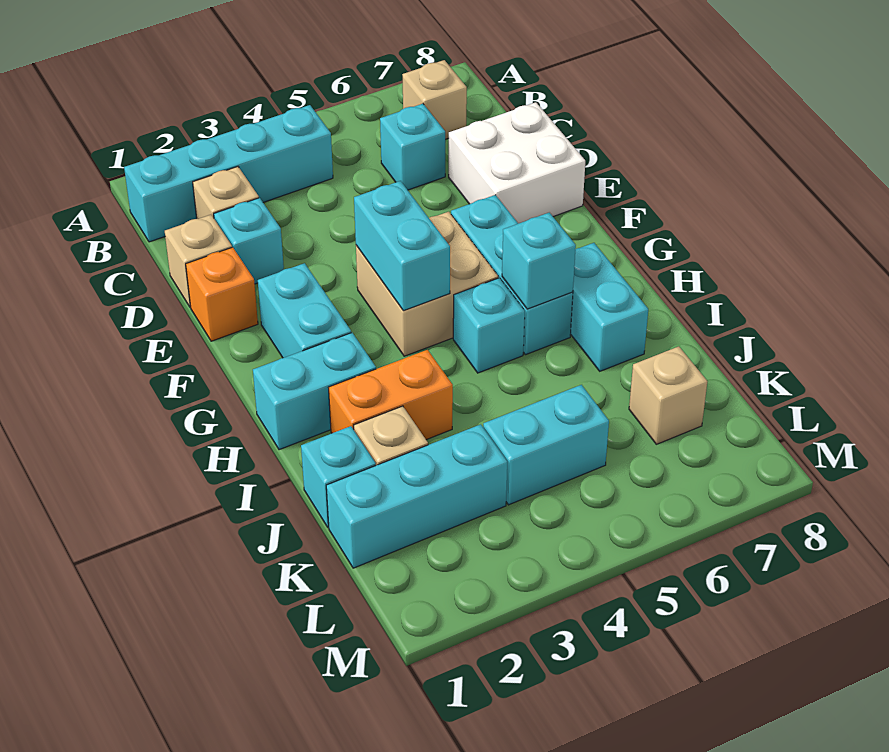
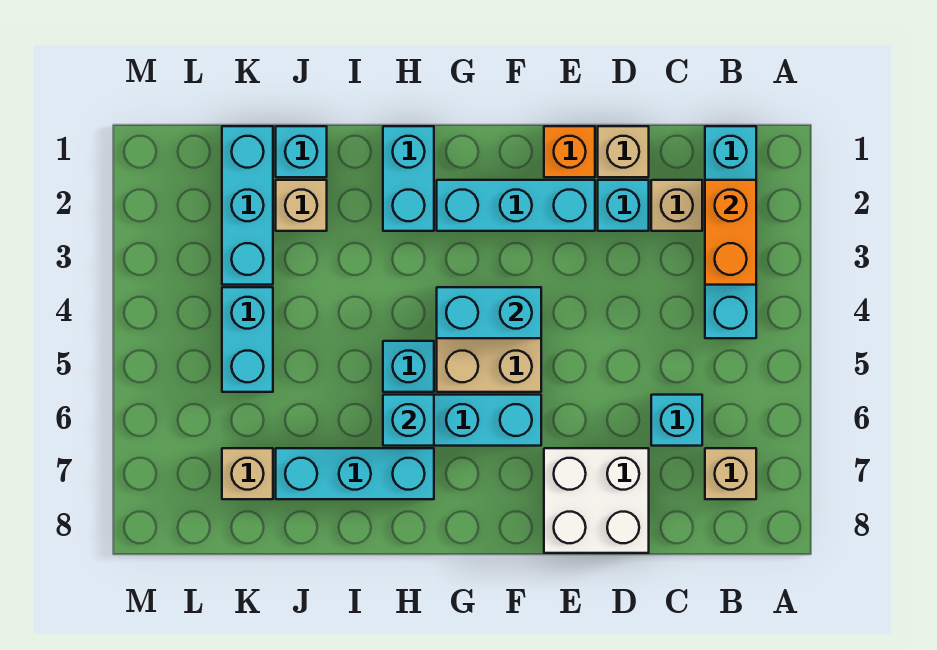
cyan brick F2:G2 level 1 -> cyan brick E2:G2 level 1
cyan brick H7:I7 level 1 -> cyan brick H7:J7 level 1
orange brick I2:I3 level 1 -> orange brick B2:B3 level 2

